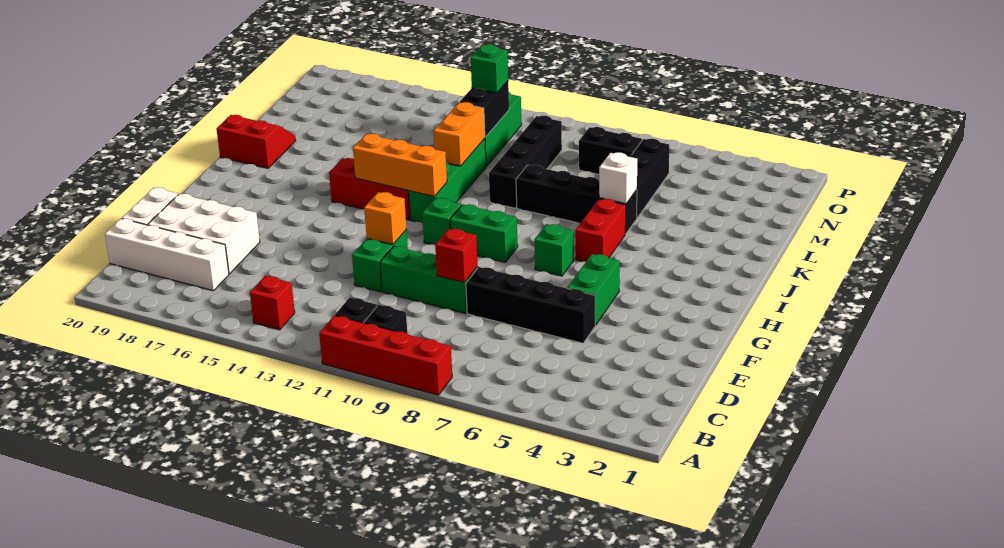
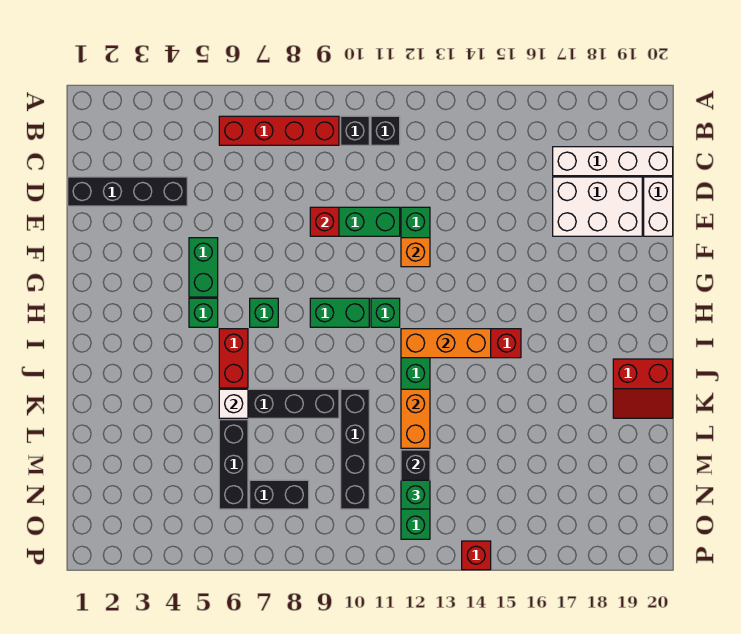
red brick A8:A11 level 1 -> red brick B6:B9 level 1
red brick B14 level 1 -> red brick P14 level 1
black brick E5:E8 level 1 -> black brick D1:D4 level 1
none -> green brick H5 level 1

